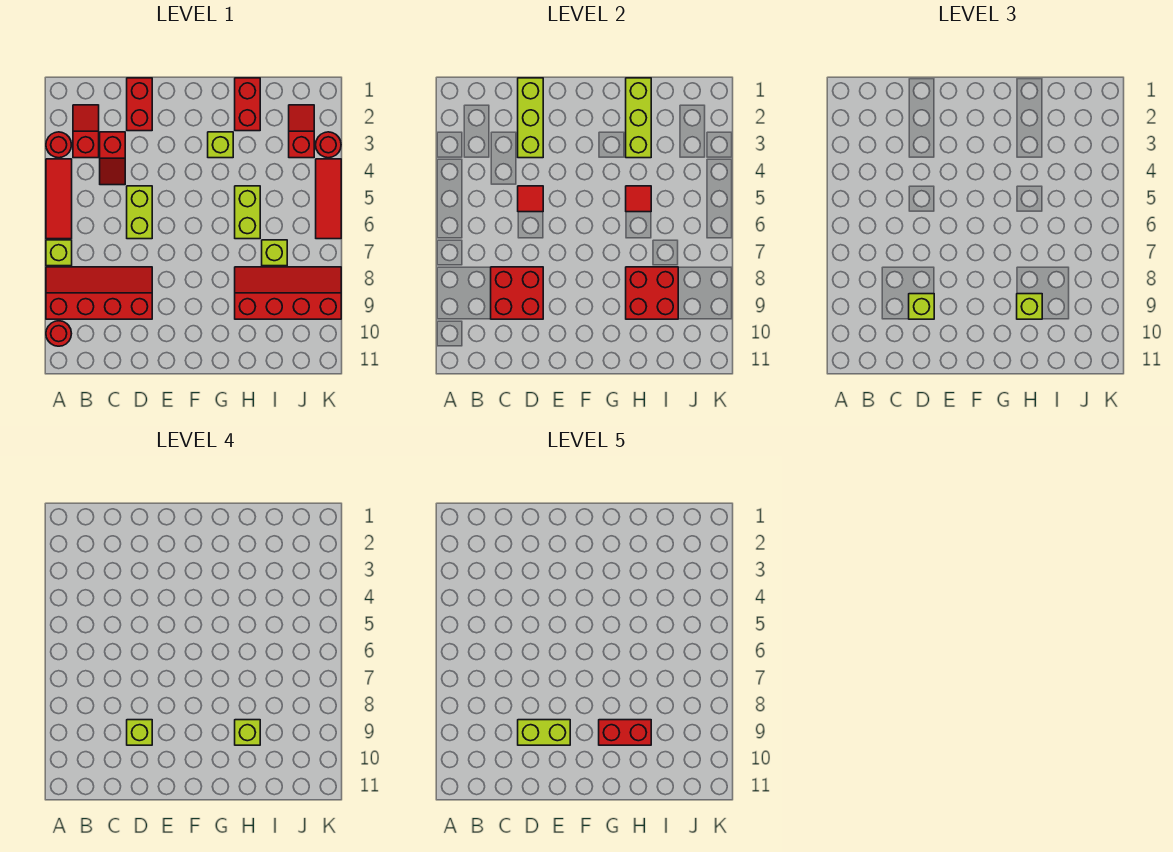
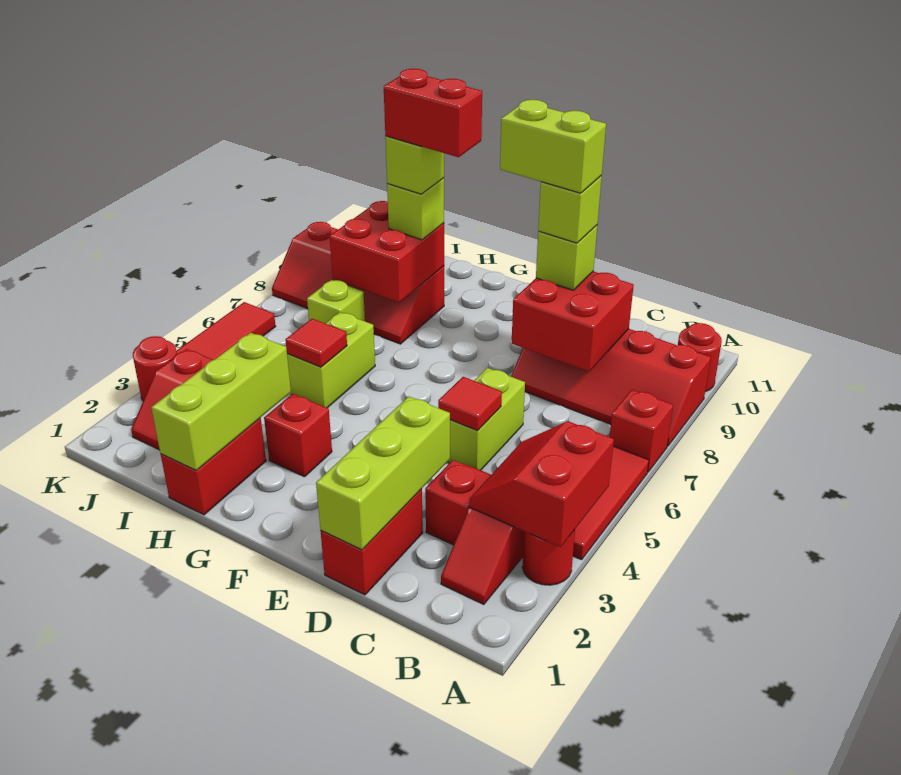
none -> red slope A3:B4 level 2 top A
lime brick A7 level 1 -> red brick A7 level 1
lime brick G3 level 1 -> red brick G3 level 1

